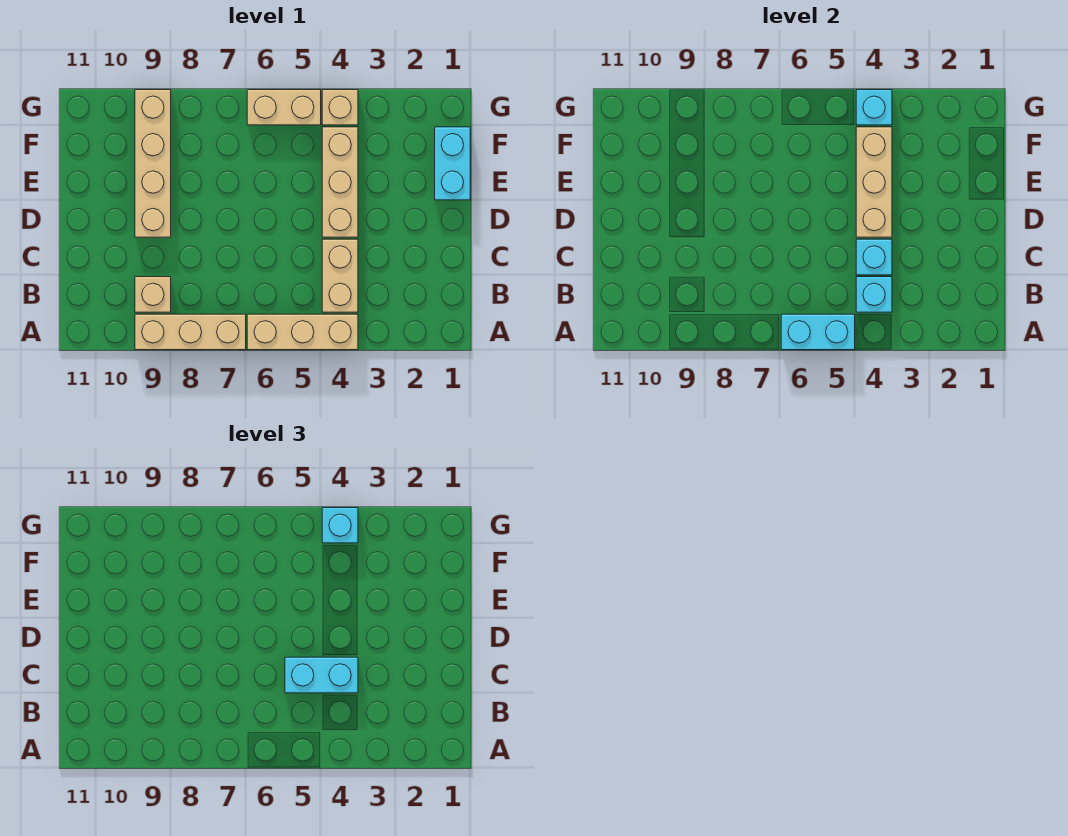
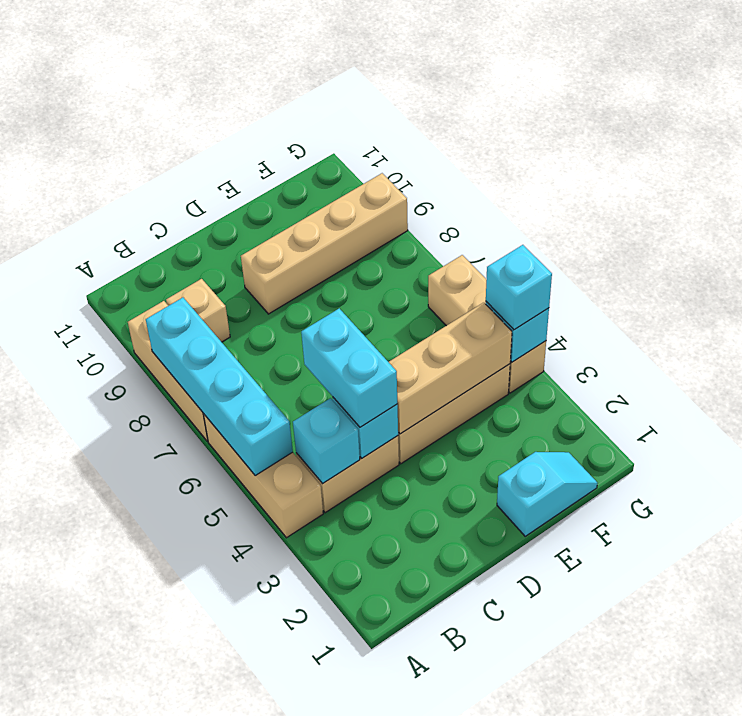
cyan brick A5:A6 level 2 -> cyan brick A5:A8 level 2
cyan brick E1:F1 level 1 -> cyan slope E1:F1 level 1 top E

